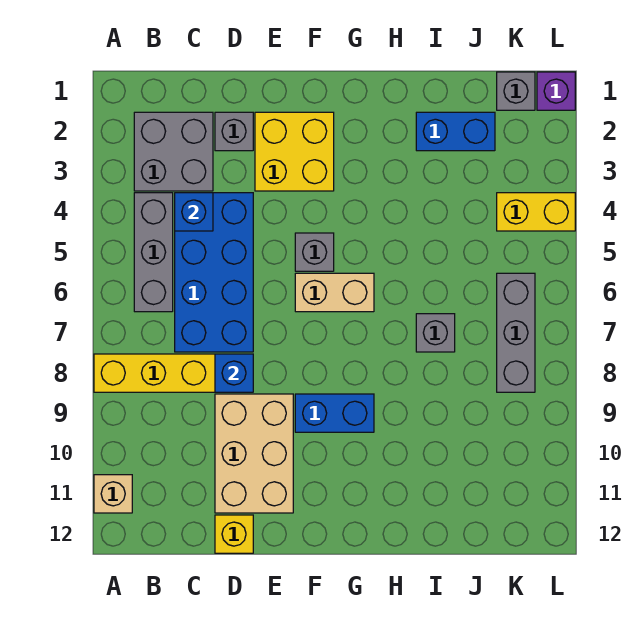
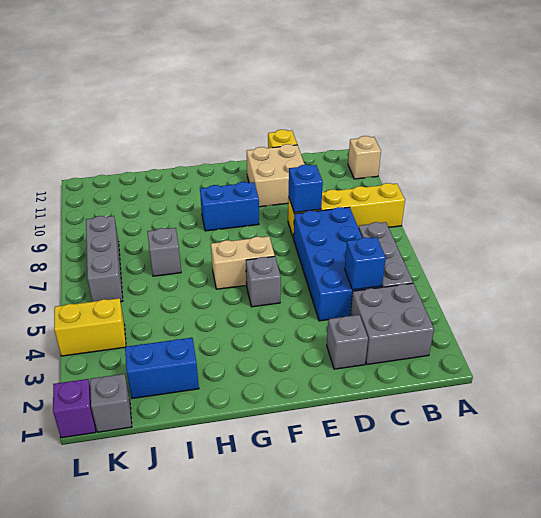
tan brick D9:E11 level 1 -> tan brick D10:E11 level 1
yellow brick E2:F3 level 1 -> none

